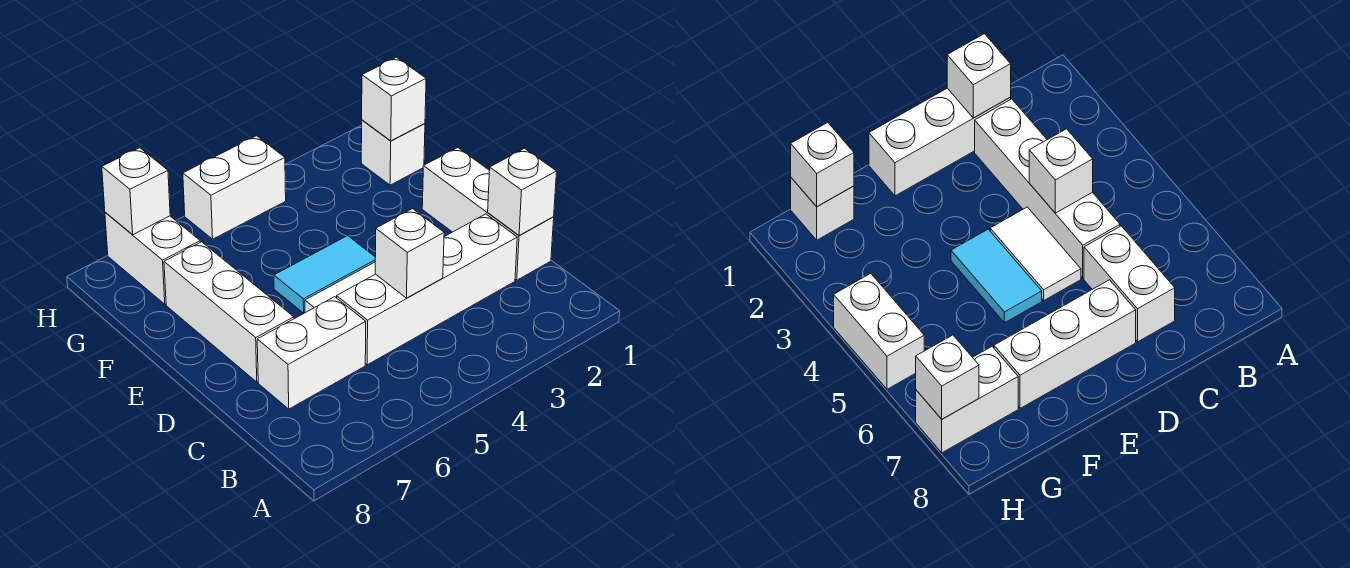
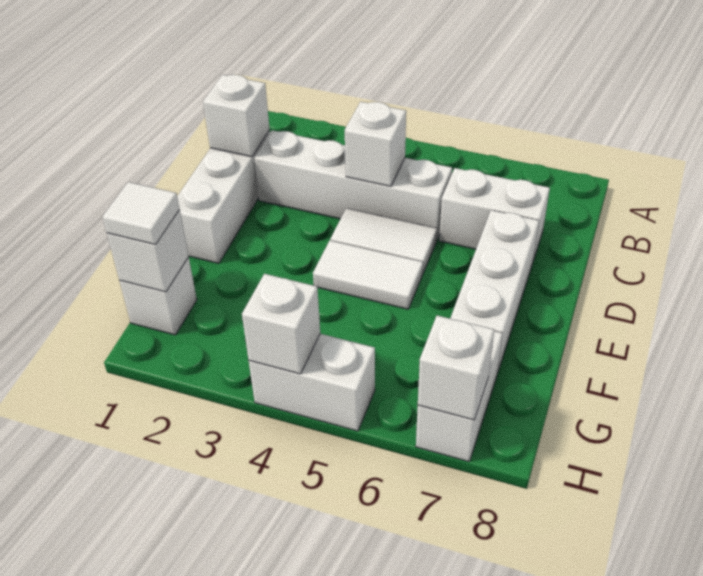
cyan tile E4:E5 level 1 -> white tile E4:E5 level 1
none -> white tile G1 level 3
none -> white brick H4 level 2

